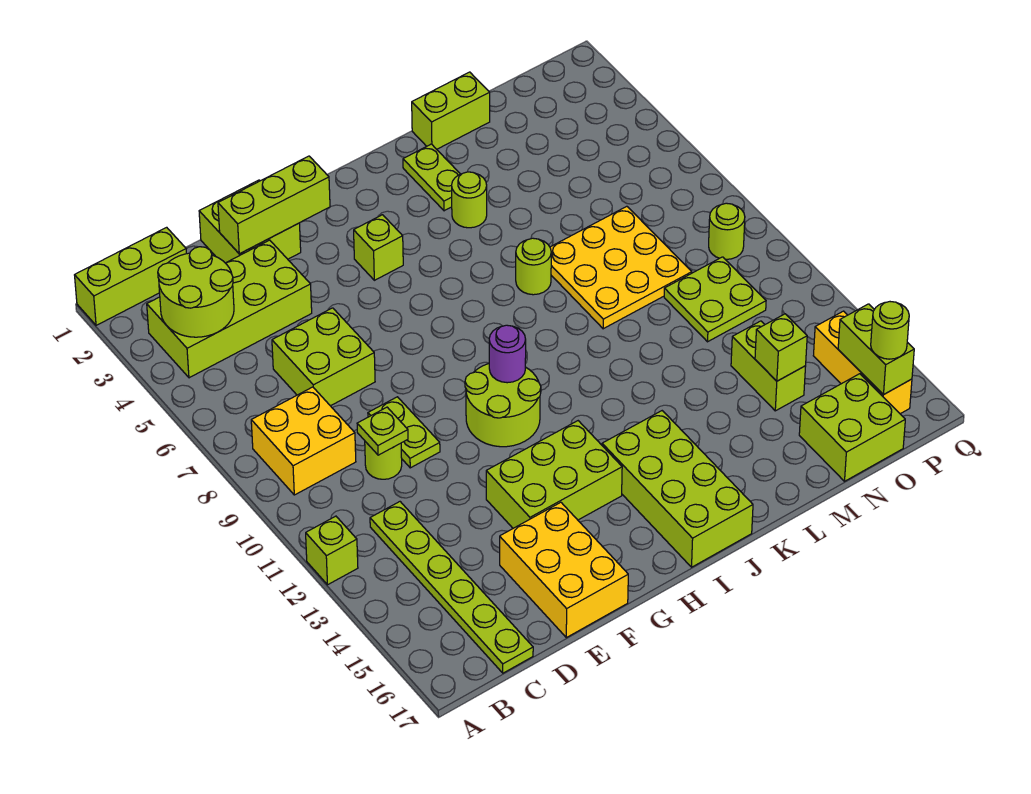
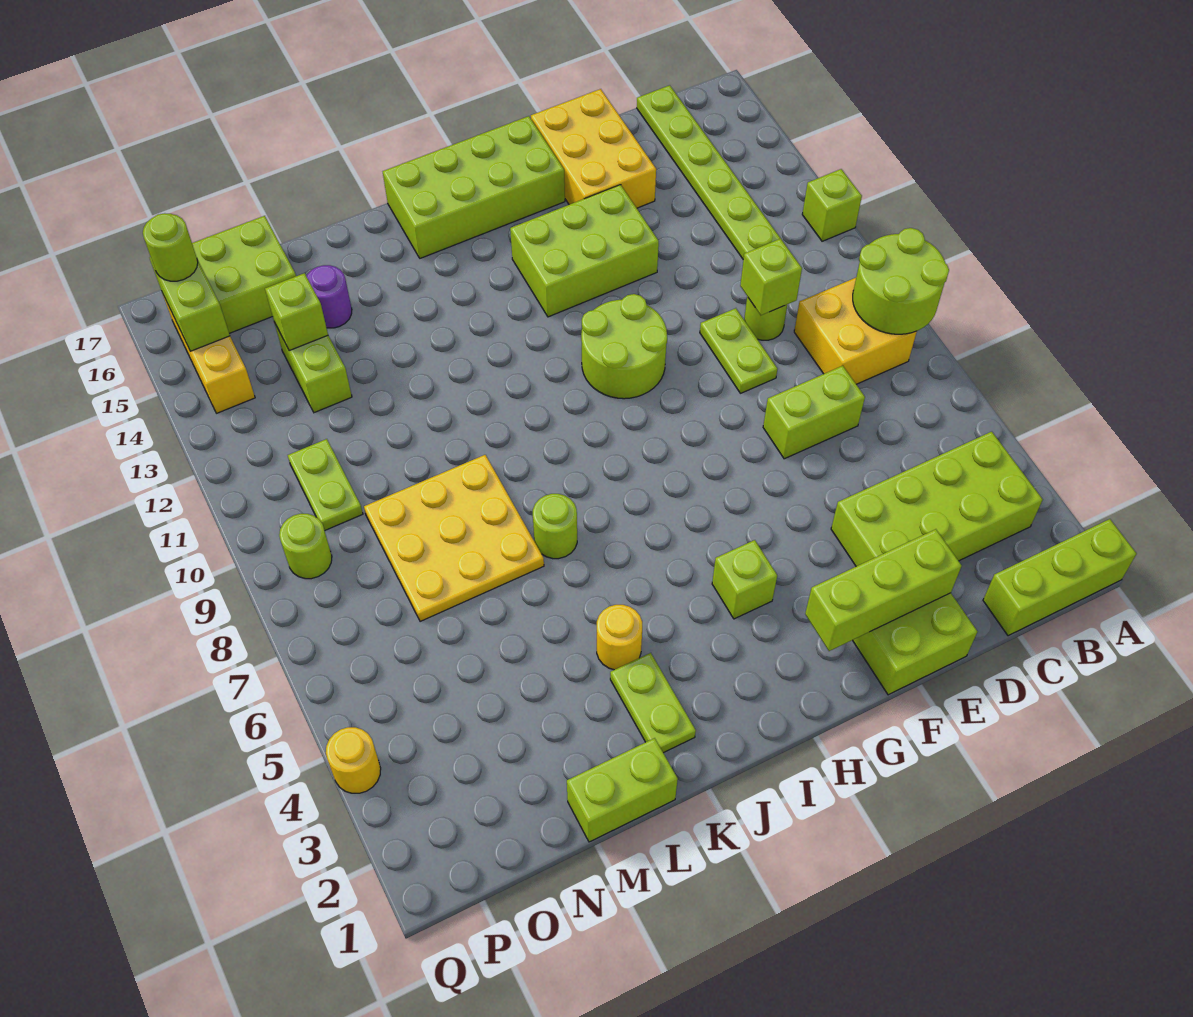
lime round brick B3:C4 level 2 -> lime round brick A8:B9 level 2
lime brick D6:E7 level 1 -> lime brick D7:E7 level 1
lime plate D10 level 2 -> lime brick D10 level 2
purple round brick H10 level 2 -> purple round brick M15 level 1
lime brick I14:J17 level 1 -> lime brick G16:J17 level 1
lime round brick K4 level 1 -> yellow round brick K4 level 1
lime plate N10:O11 level 1 -> lime plate O10:O11 level 1
none -> yellow round brick Q4 level 1

